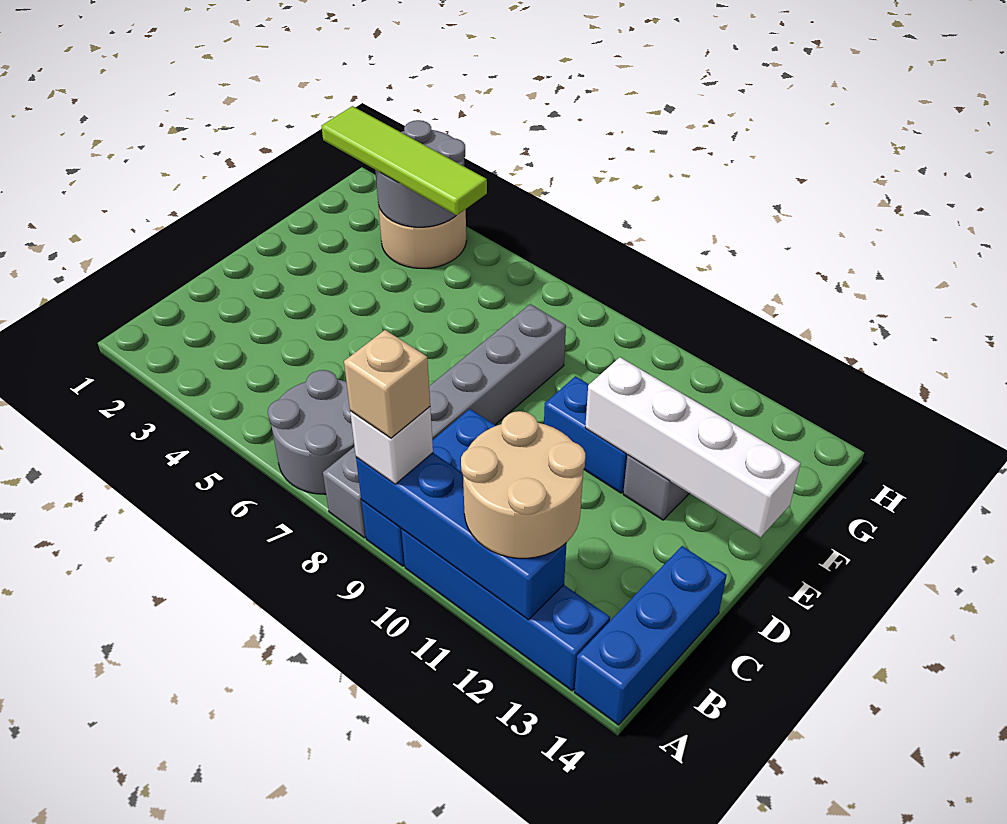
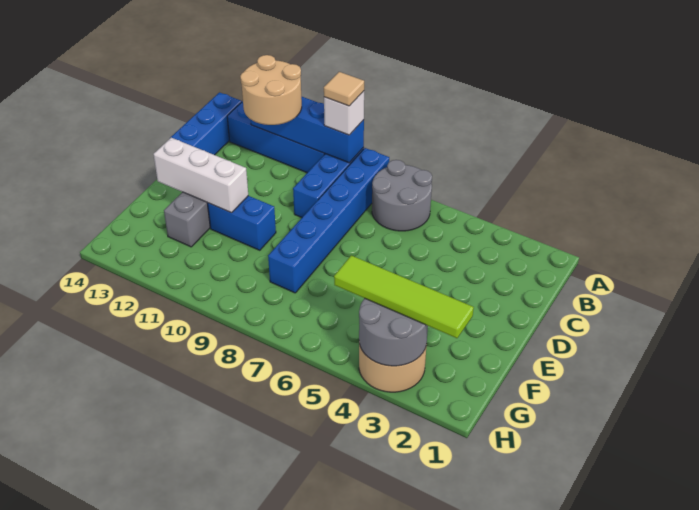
grey brick A8:F8 level 1 -> blue brick A8:F8 level 1
tan brick A9 level 4 -> tan tile A9 level 4
white brick E11:E14 level 2 -> white brick E11:E13 level 2

